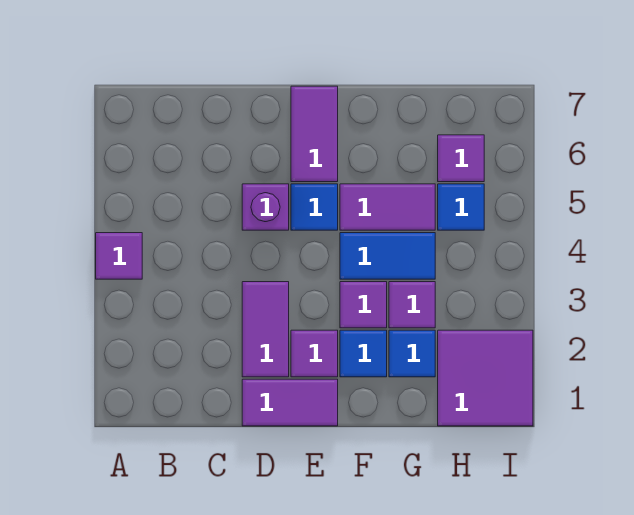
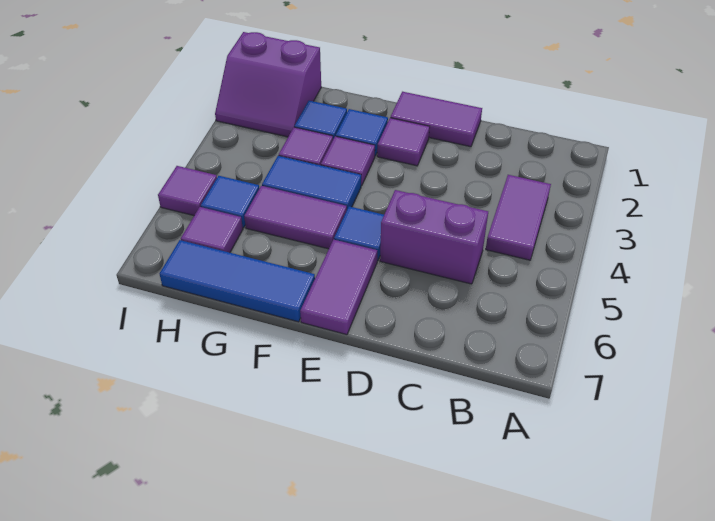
purple tile A4 level 1 -> purple tile I5 level 1
purple tile D2:D3 level 1 -> purple tile B3:B4 level 1
purple brick D5 level 1 -> purple brick C5:D5 level 1
none -> blue tile F7:H7 level 1
purple tile H1:I2 level 1 -> purple slope H1:I2 level 1 top 1

